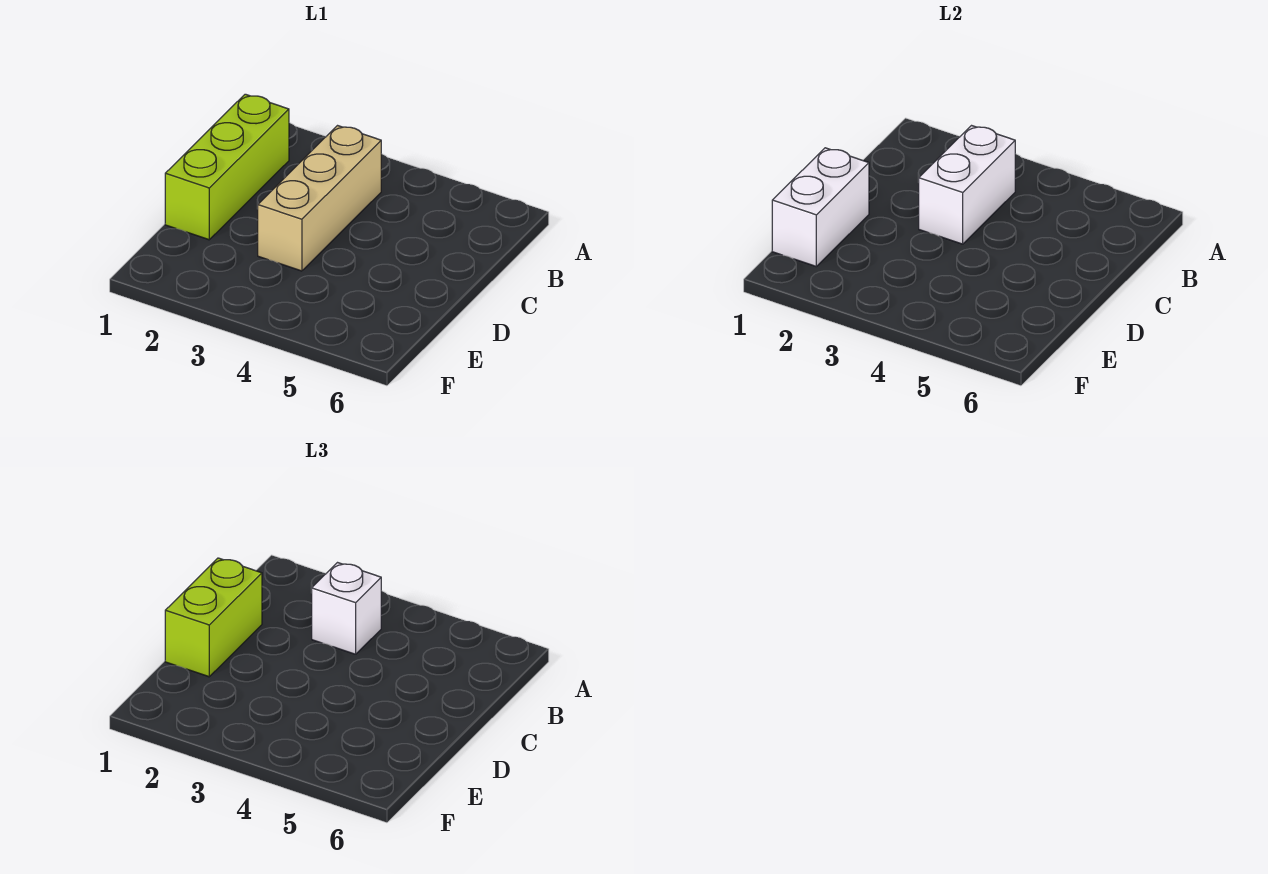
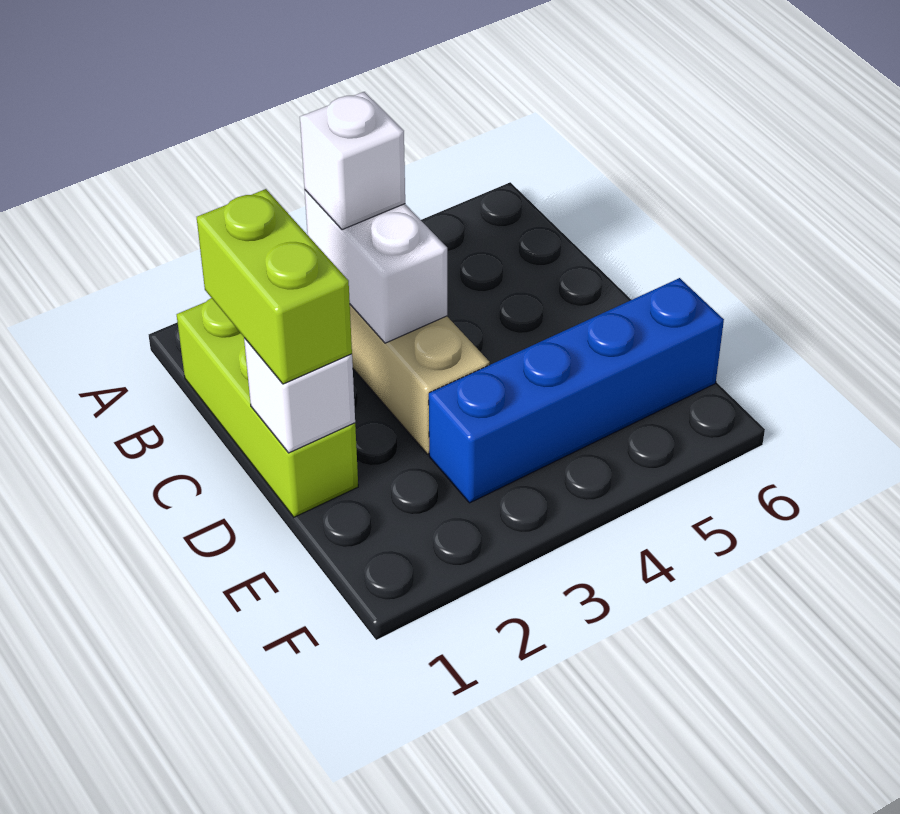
white brick D1:E1 level 2 -> white brick D1 level 2
none -> blue brick E3:E6 level 1

